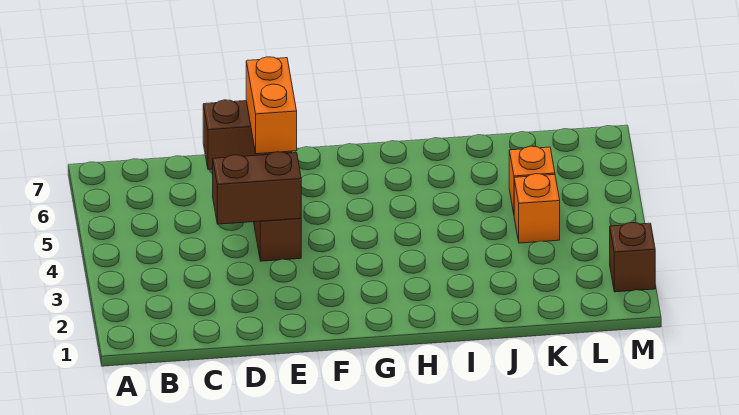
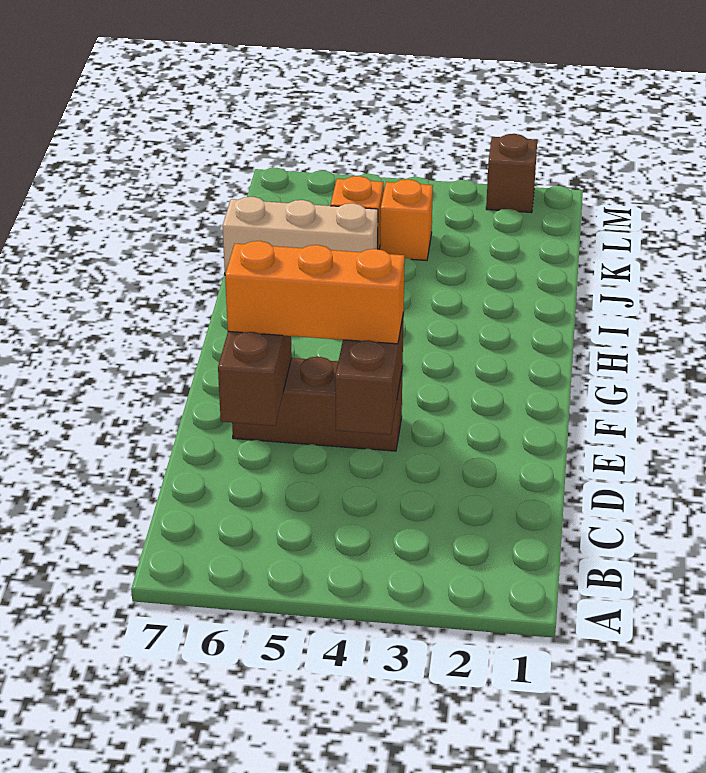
orange brick E5:E6 level 3 -> orange brick E4:E6 level 3
none -> tan brick J5:J7 level 1

